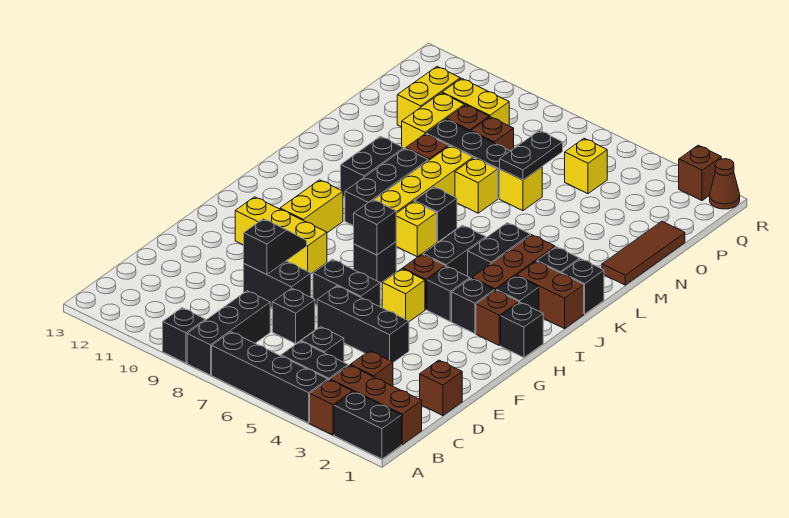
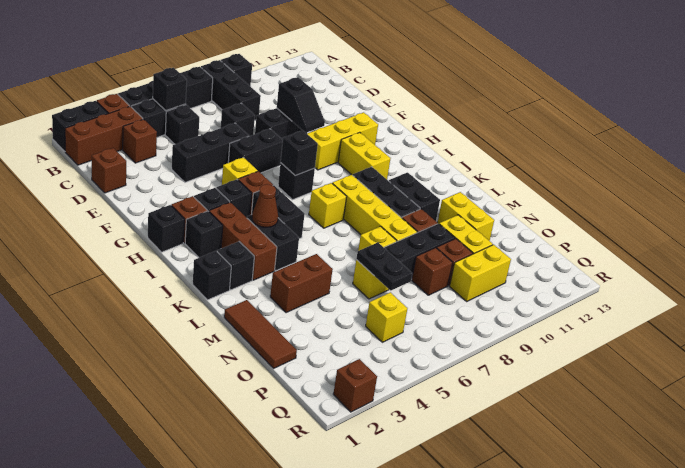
brown brick J1:J2 level 1 -> brown brick M3:M4 level 1
black brick K7 level 1 -> black brick B5 level 2
yellow brick O11:P11 level 1 -> yellow brick M11:N11 level 1
brown cone R1 level 1 -> brown cone J4 level 2

